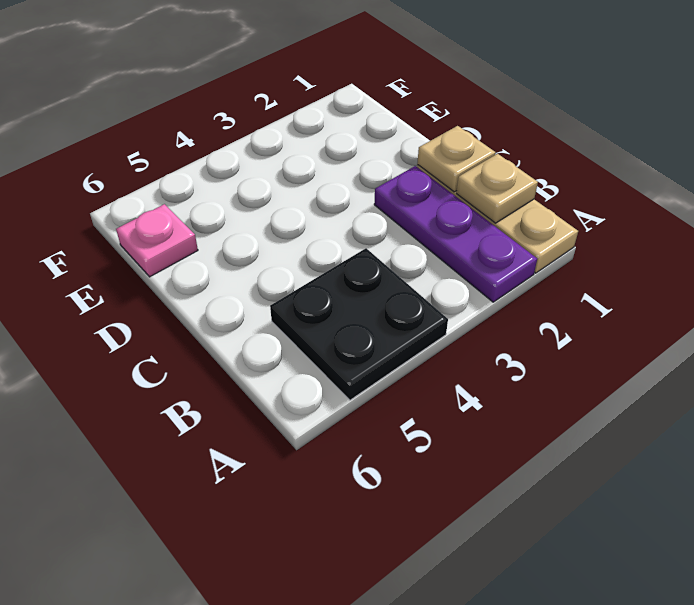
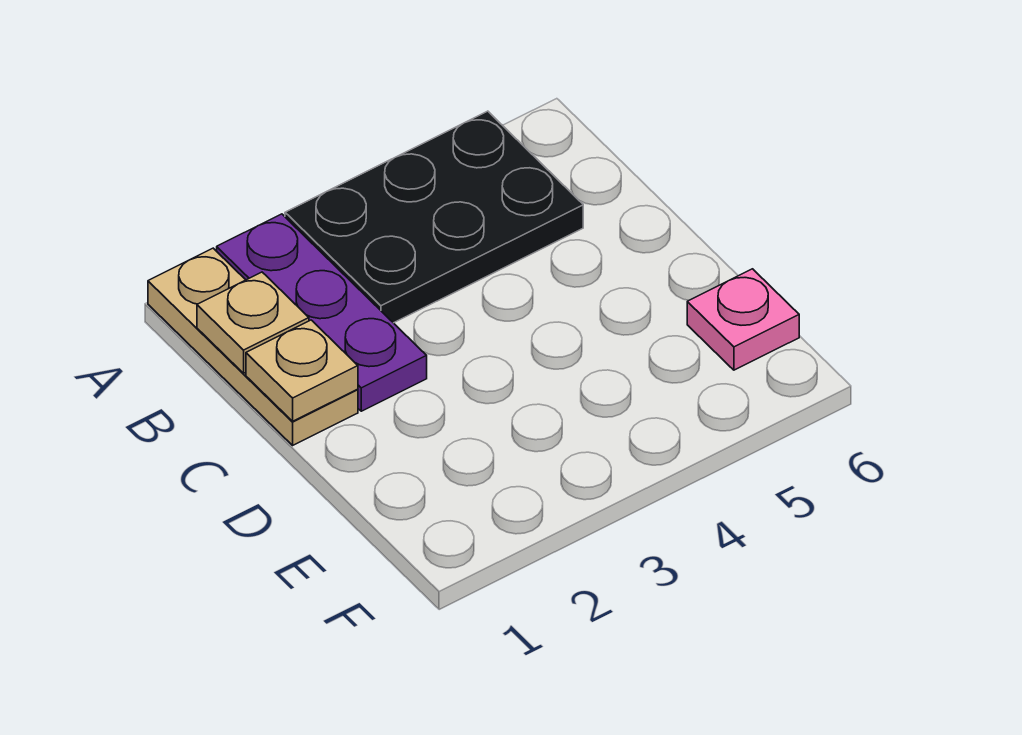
black plate A4:B5 level 1 -> black plate A3:B5 level 1

